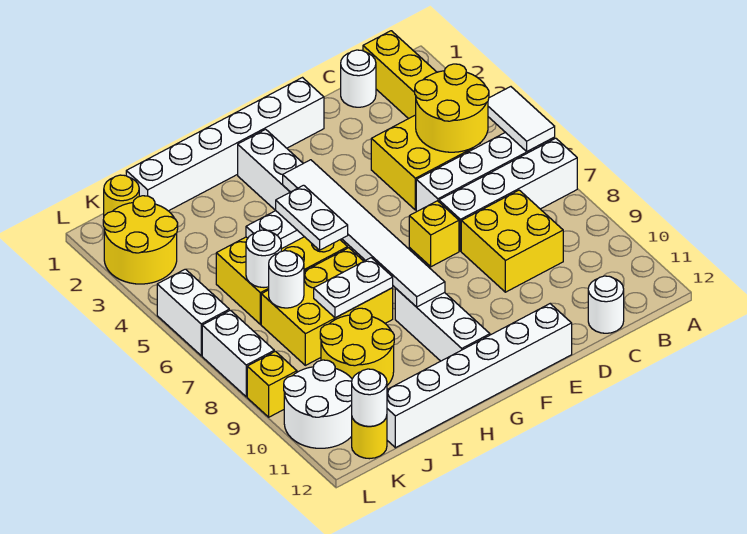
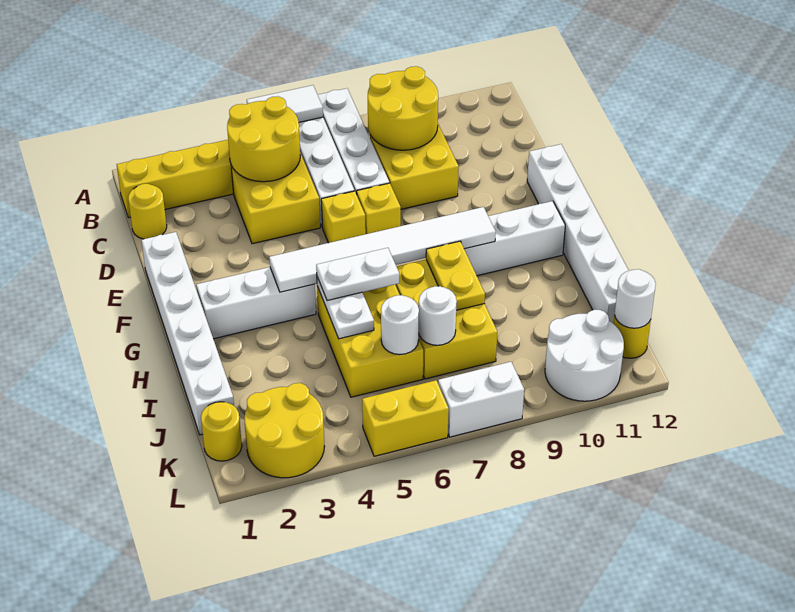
white round brick C1 level 1 -> yellow round brick C1 level 1
white round brick C12 level 1 -> none
white plate H8:I8 level 2 -> yellow plate H8:I8 level 2
yellow round brick I9:J10 level 1 -> yellow round brick B8:C9 level 2
white brick L5:L6 level 1 -> yellow brick L5:L6 level 1
yellow brick L9 level 1 -> yellow brick E6 level 1

